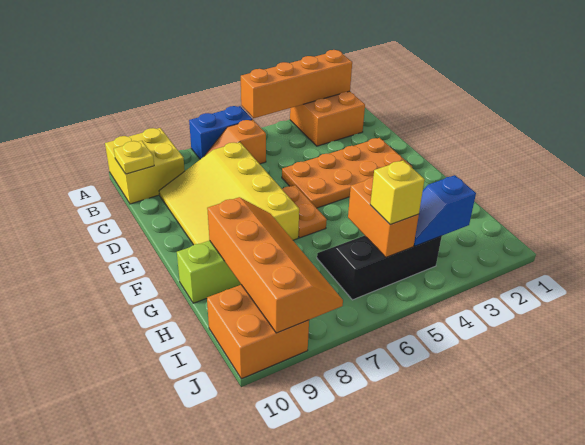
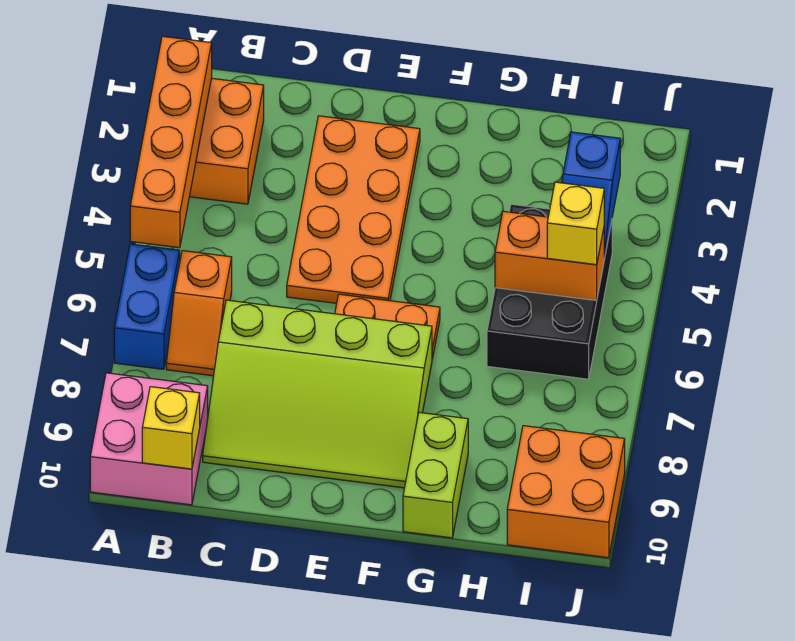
yellow brick A9:B10 level 1 -> pink brick A9:B10 level 1
yellow plate B10 level 2 -> yellow brick B10 level 2
yellow slope C7:F9 level 1 top 7 -> lime slope C7:F9 level 1 top 7
orange slope G8:J9 level 2 top 9 -> none
black slope H4:I6 level 1 top I -> black brick H4:I6 level 1

